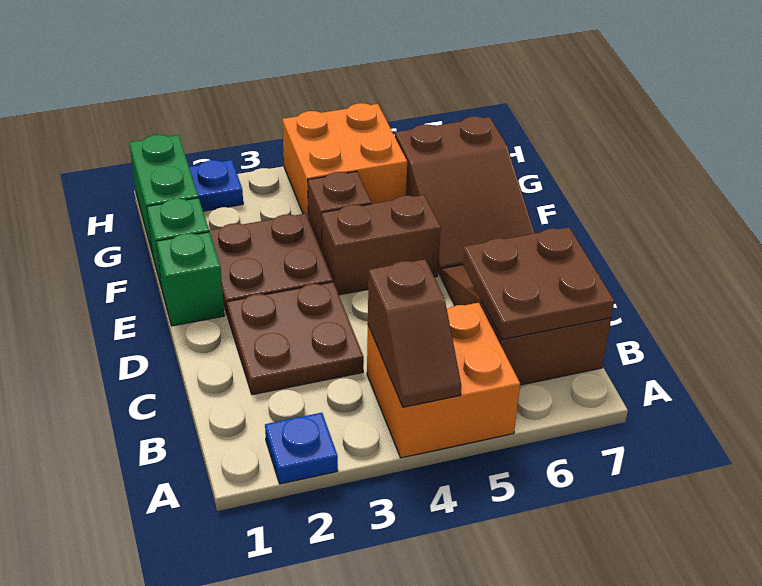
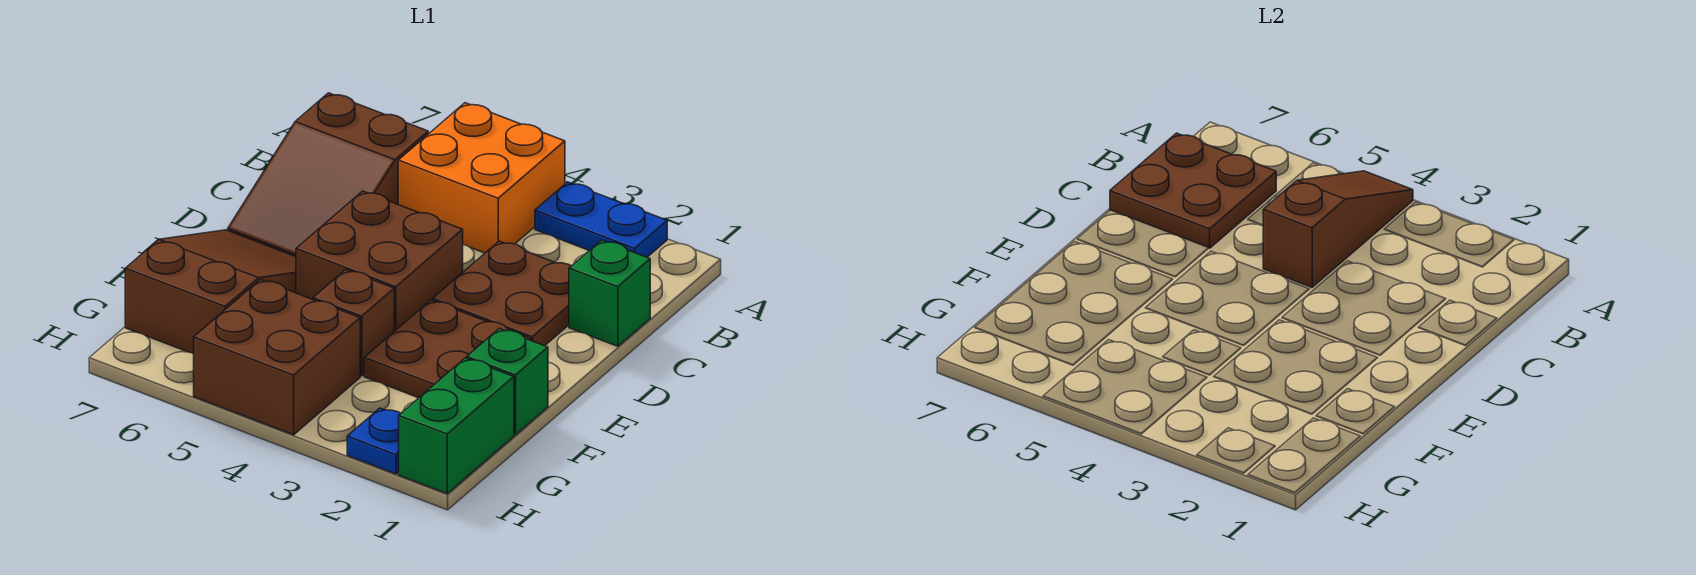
blue plate A2 level 1 -> blue plate A2:A3 level 1
brown slope A4:B4 level 2 top B -> brown slope A4:C4 level 2 top C
green brick E1 level 1 -> green brick C1 level 1
brown brick E4:E5 level 1 -> brown brick D4:E5 level 1
orange brick G4:H5 level 1 -> brown brick G4:H5 level 1

